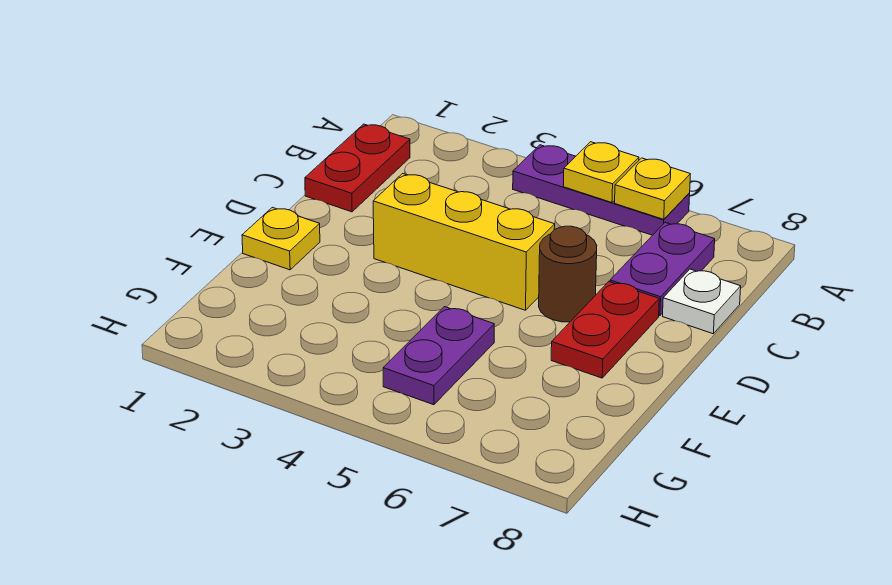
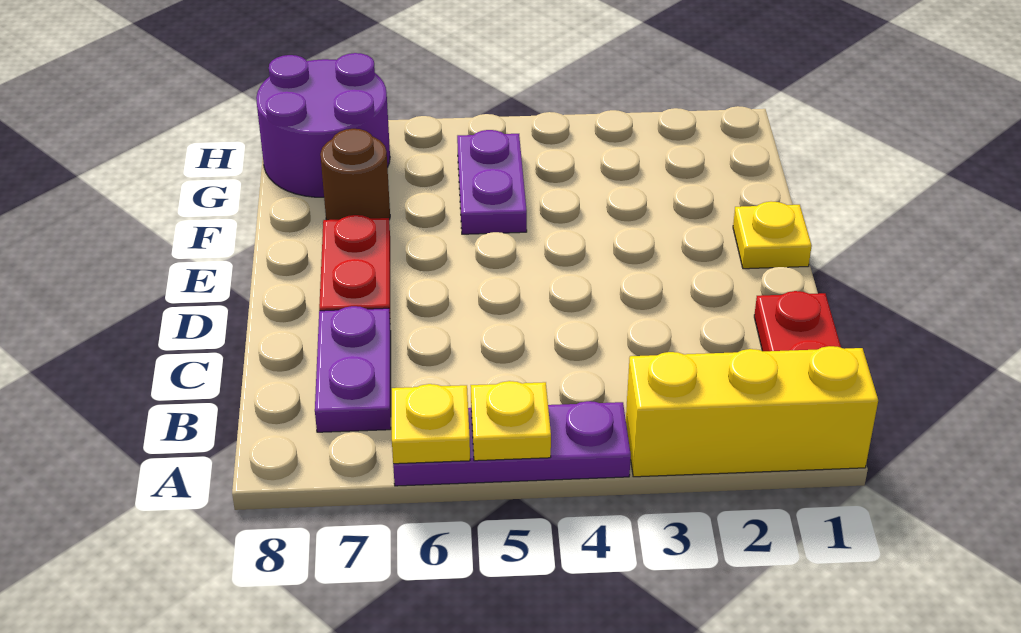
white plate C8 level 1 -> none
yellow brick D3:D5 level 1 -> yellow brick A1:A3 level 1
brown round brick D6 level 1 -> brown round brick F7 level 1
none -> purple round brick G7:H8 level 1

